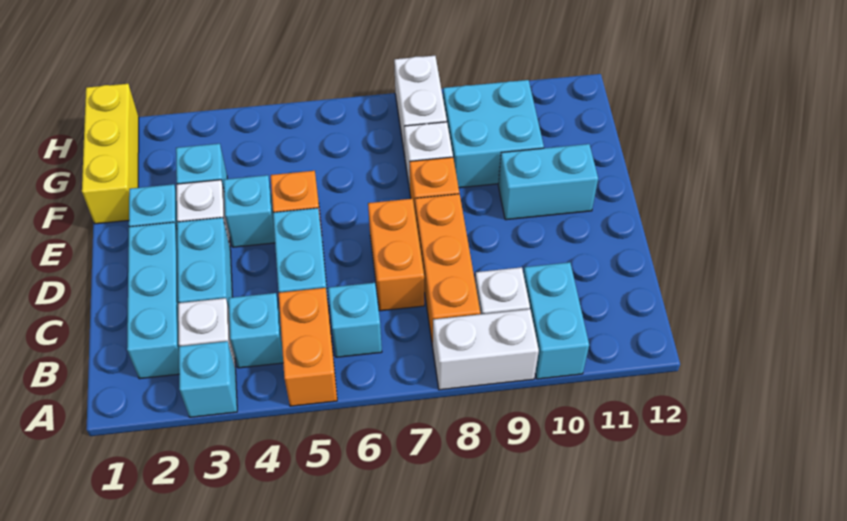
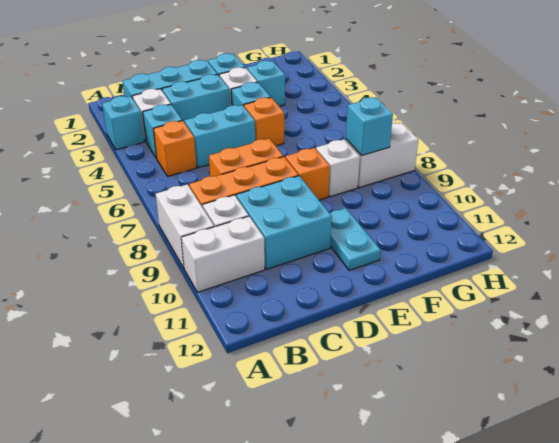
orange brick A5:B5 level 1 -> orange brick B5 level 1
cyan brick A10:B10 level 1 -> white brick A10:B10 level 1
cyan brick B6 level 1 -> cyan brick G8 level 2
cyan brick E10:E11 level 1 -> cyan plate E10:E11 level 1
yellow brick F1:H1 level 1 -> none
cyan brick F9:G10 level 1 -> cyan brick C9:D10 level 1

